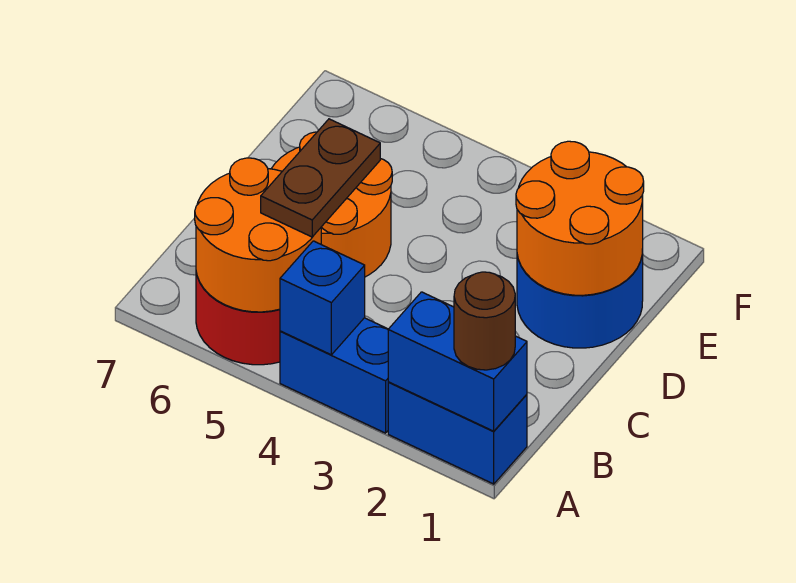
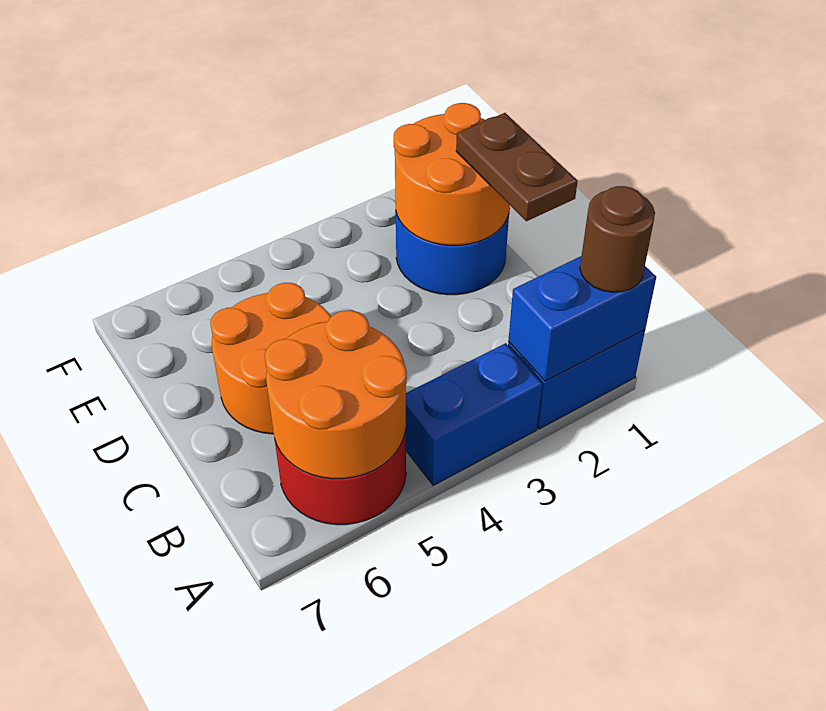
blue brick A4 level 2 -> none
brown plate B5:C5 level 3 -> brown plate C1:D1 level 3

